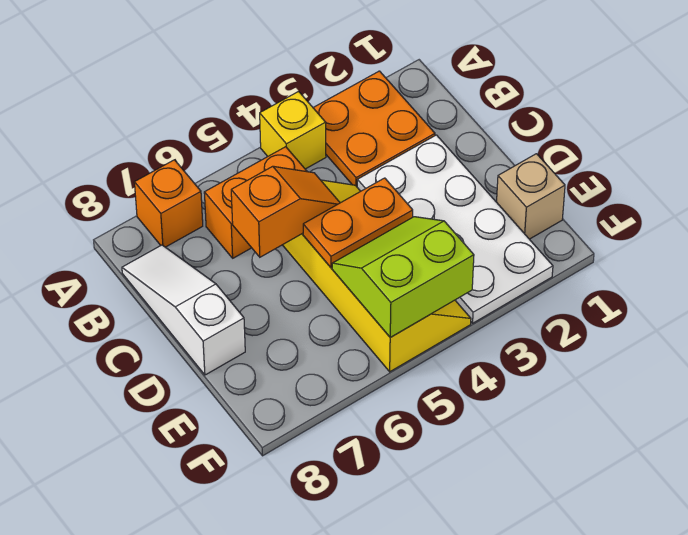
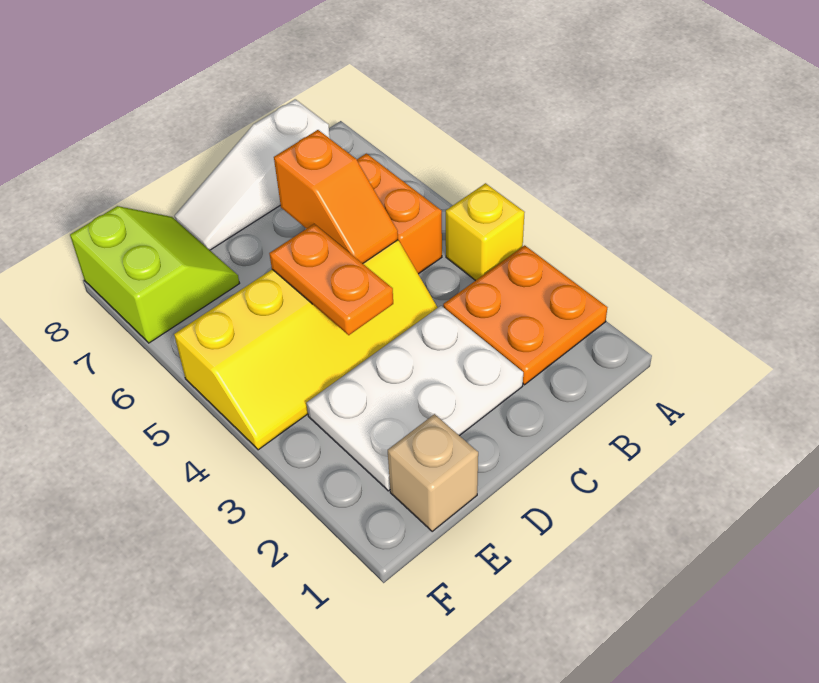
orange brick A7 level 1 -> none
white slope B8:D8 level 1 top D -> white slope B8:D8 level 1 top B
white plate C2:F3 level 1 -> white plate C2:E3 level 1
lime slope E4:F5 level 2 top F -> lime slope E7:F8 level 1 top F

